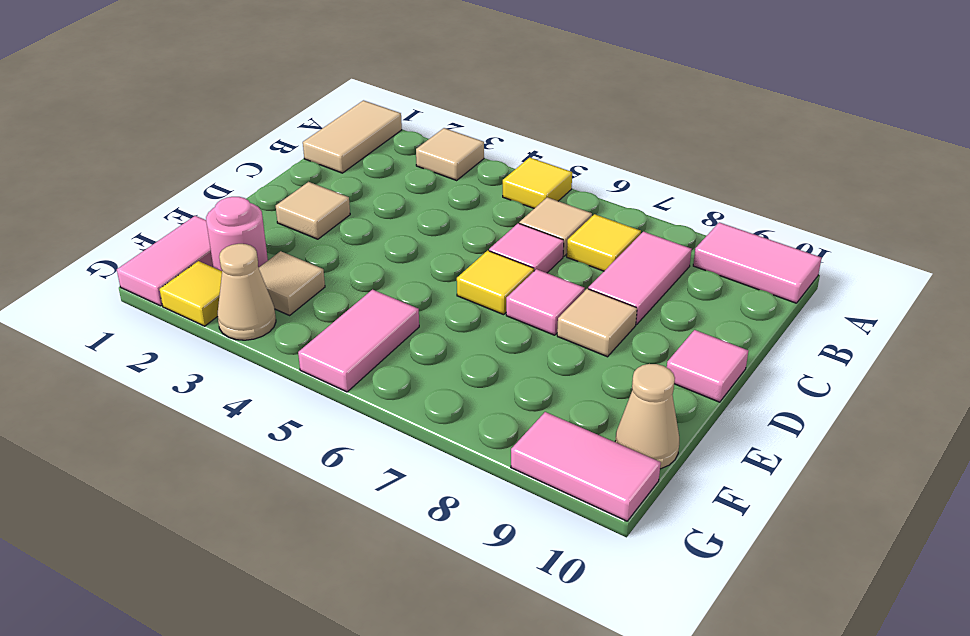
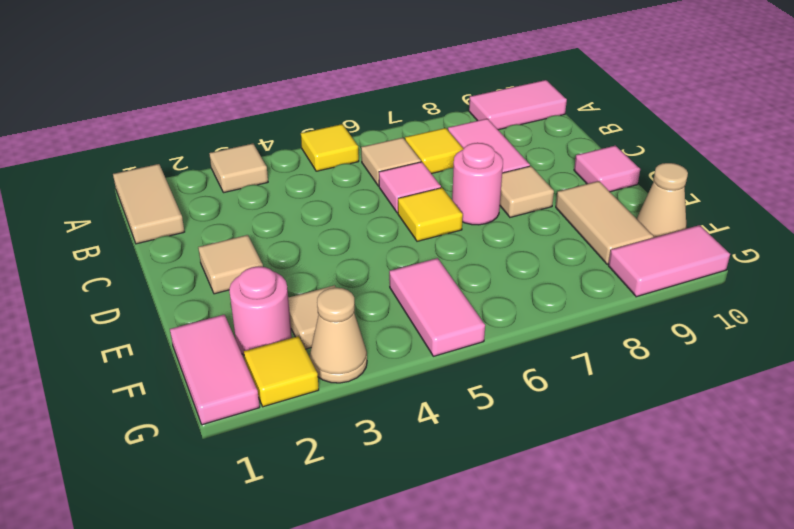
pink tile D7 level 1 -> pink round brick D7 level 1
none -> tan tile E9:F9 level 1

